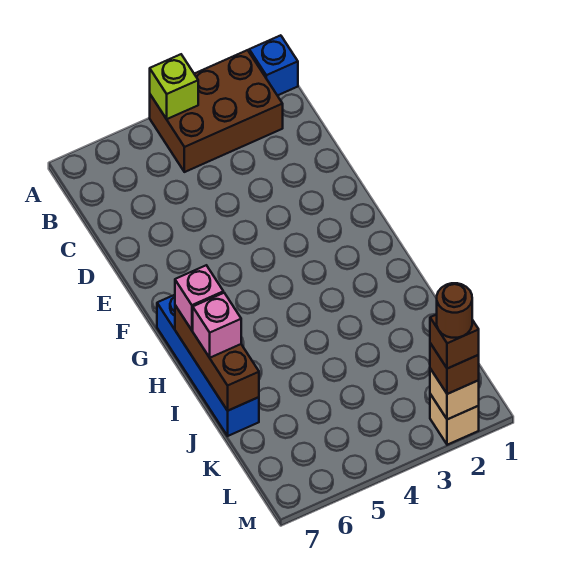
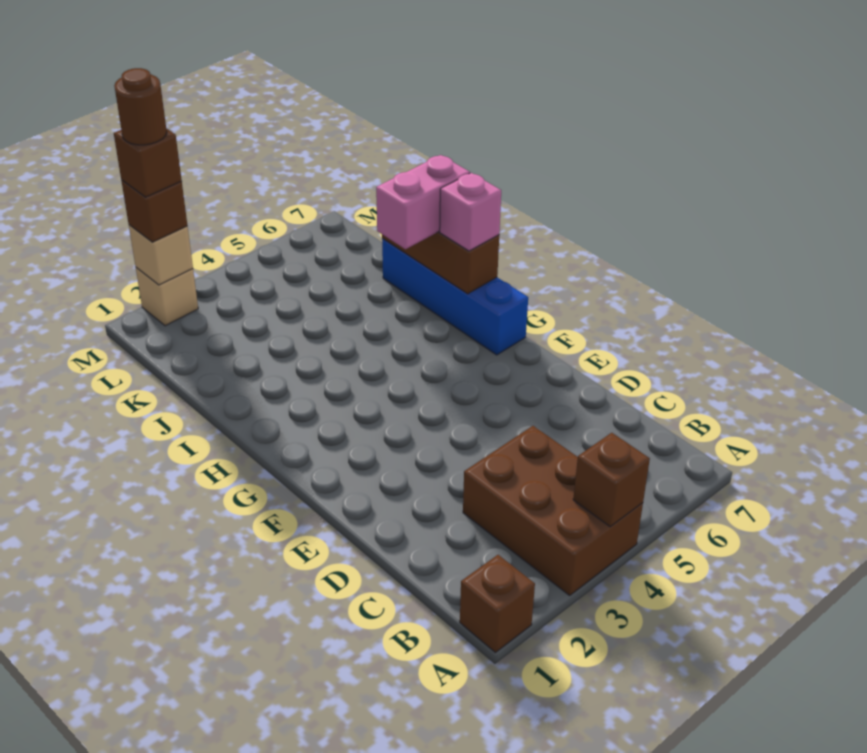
blue brick A1 level 1 -> brown brick A1 level 1
brown brick A2:B4 level 1 -> brown brick A3:C4 level 1
lime brick A4 level 2 -> brown brick A4 level 2
pink brick I7 level 3 -> pink brick I6:I7 level 3

